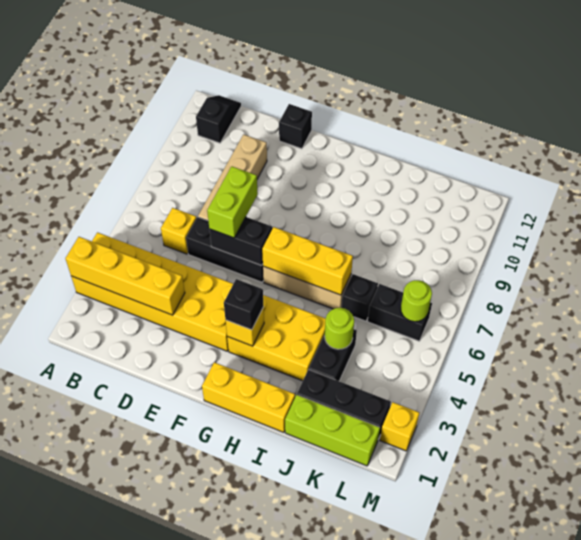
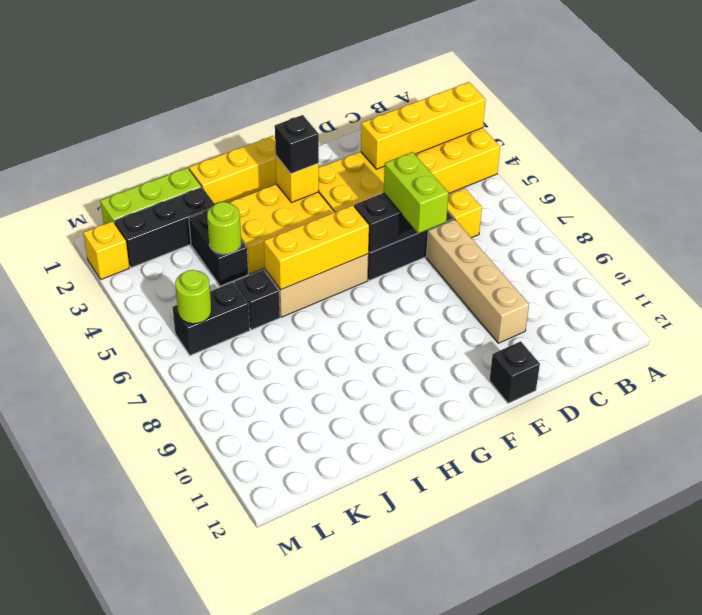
black slope B11:B12 level 1 top 11 -> none

